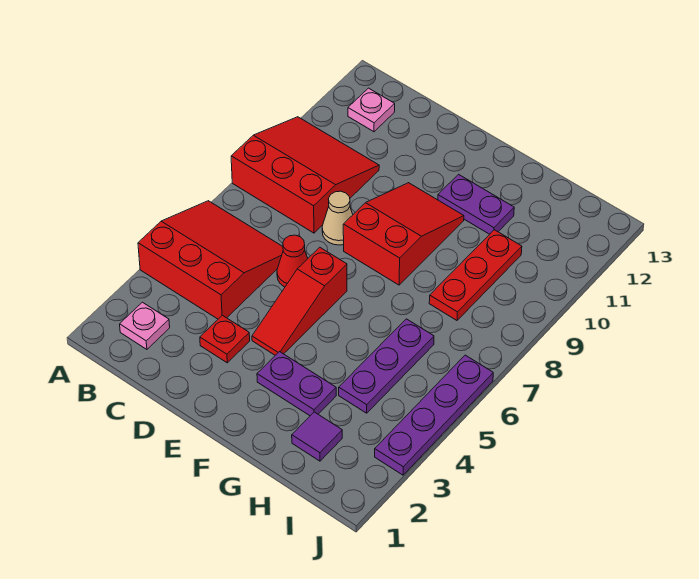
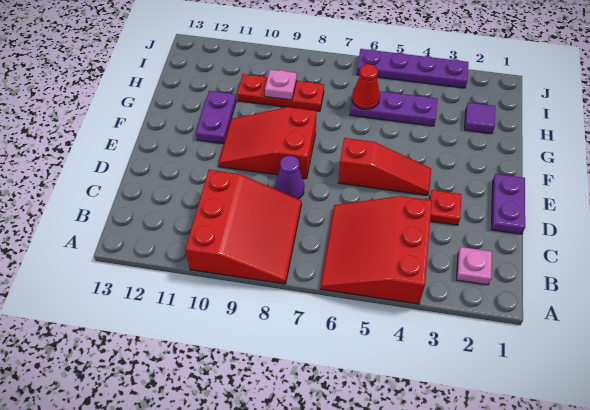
red slope A8:C10 level 1 top 8 -> red slope A8:C10 level 1 top 10
pink plate B12 level 1 -> pink plate H9 level 2
red cone D6 level 1 -> red cone H6 level 2
tan cone D8 level 1 -> purple cone D8 level 1
purple plate F3:G3 level 1 -> purple plate D1:E1 level 1

